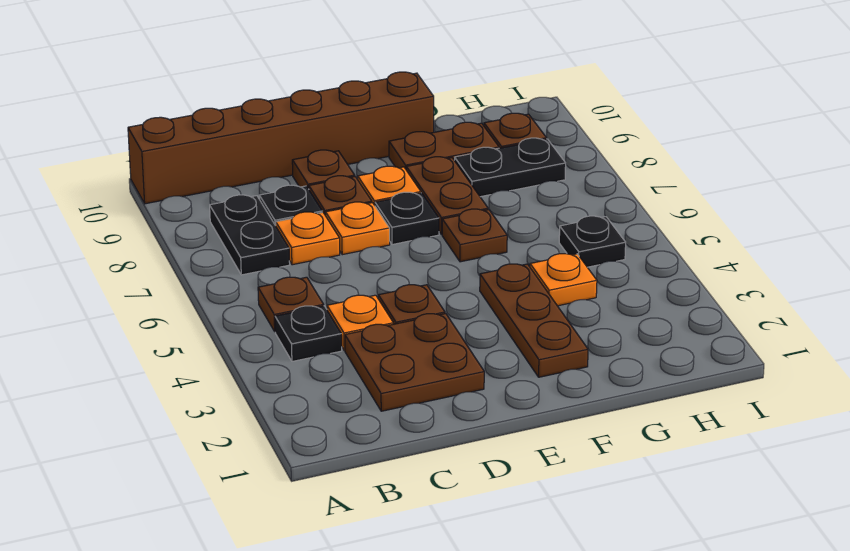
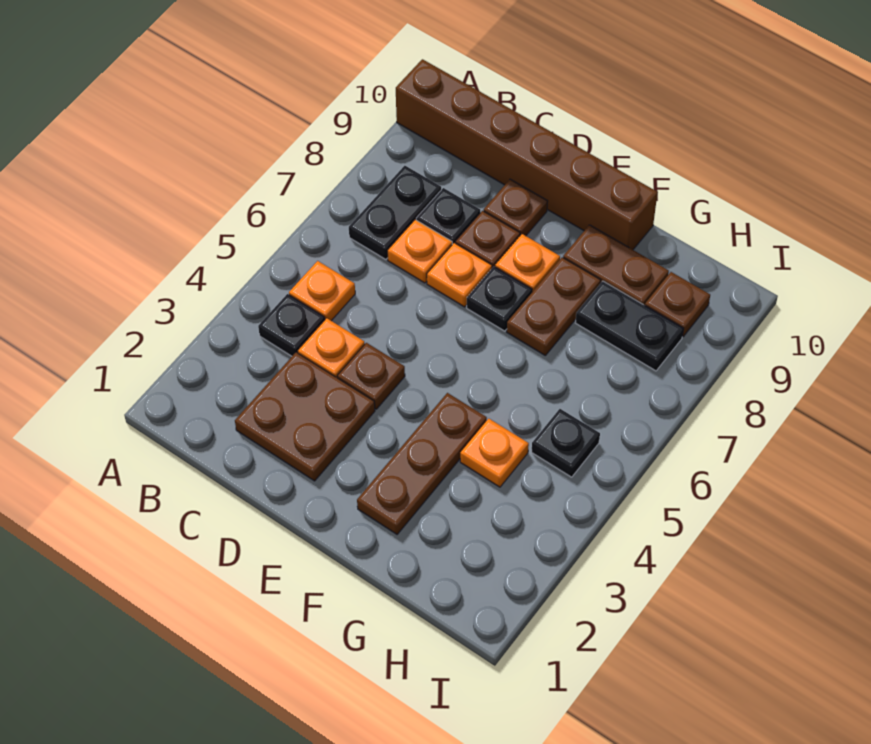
brown plate B5 level 1 -> orange plate B5 level 1
brown plate F6 level 1 -> none

